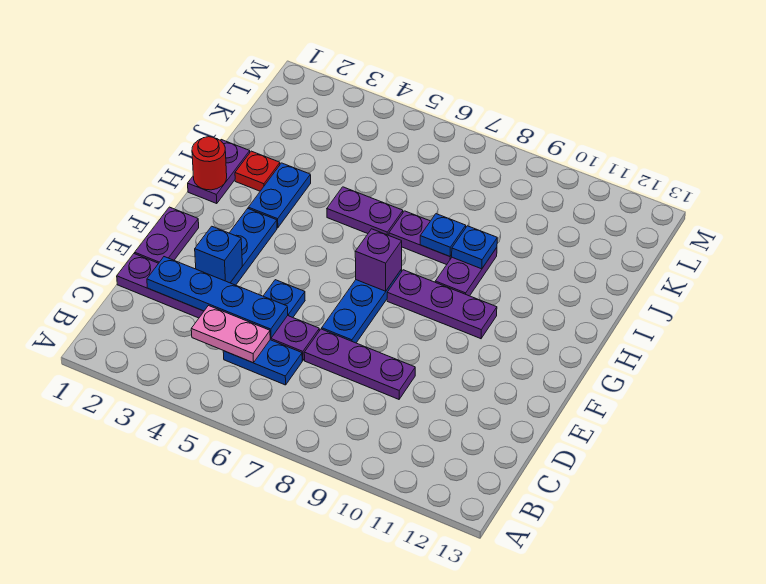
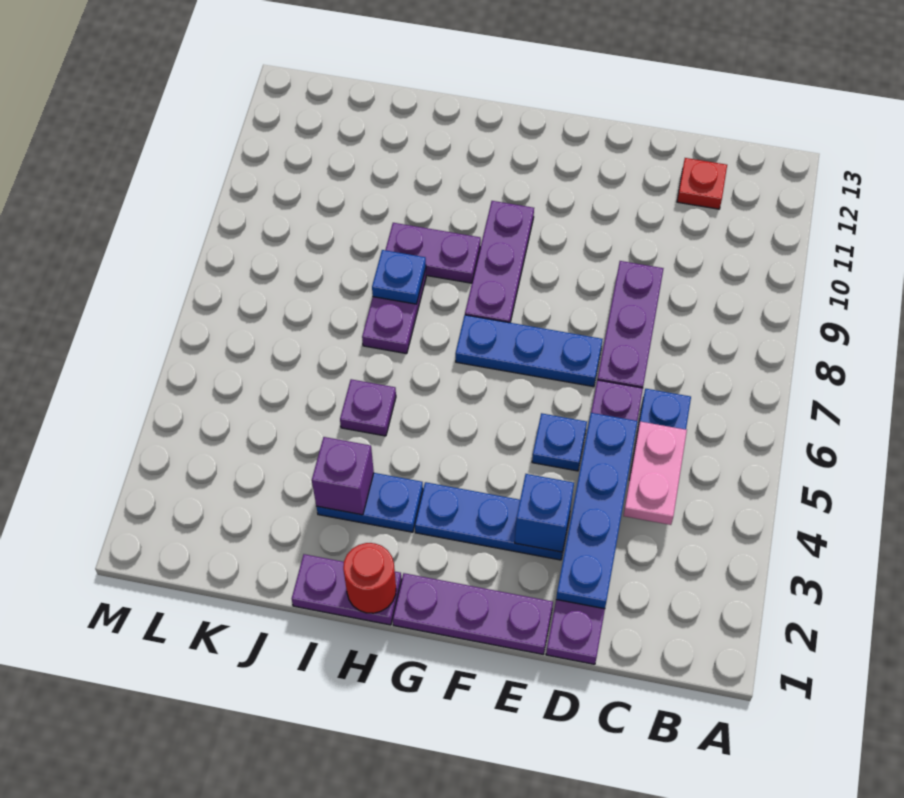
purple plate E1:F1 level 1 -> purple plate E1:G1 level 1
purple brick G7 level 2 -> purple brick I3 level 2
red plate I2 level 1 -> red plate C12 level 1
purple plate I5:I6 level 1 -> purple plate I5 level 1
blue plate I9 level 2 -> none

